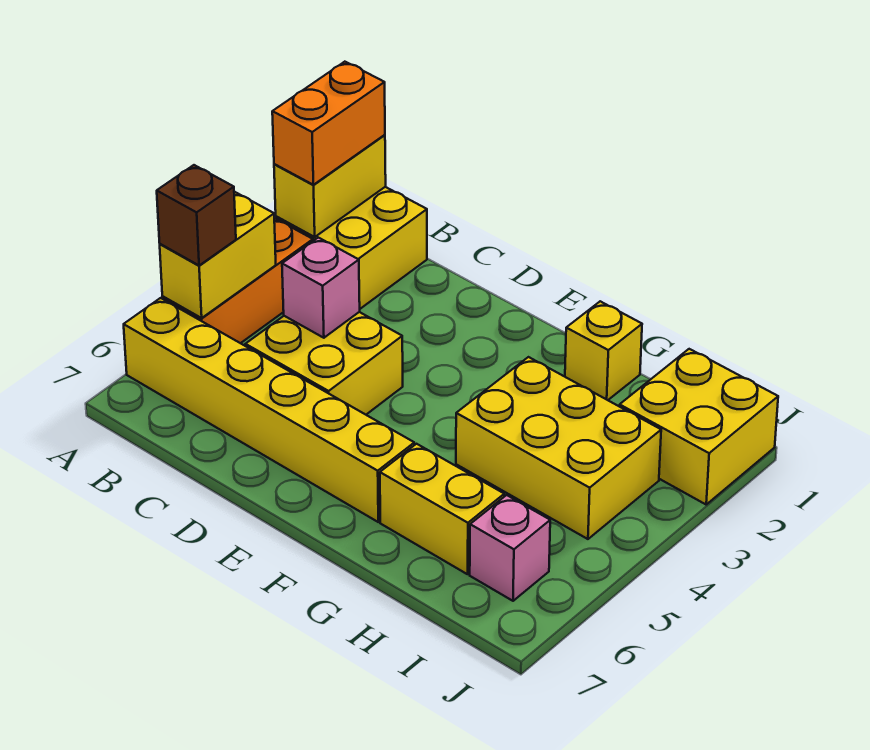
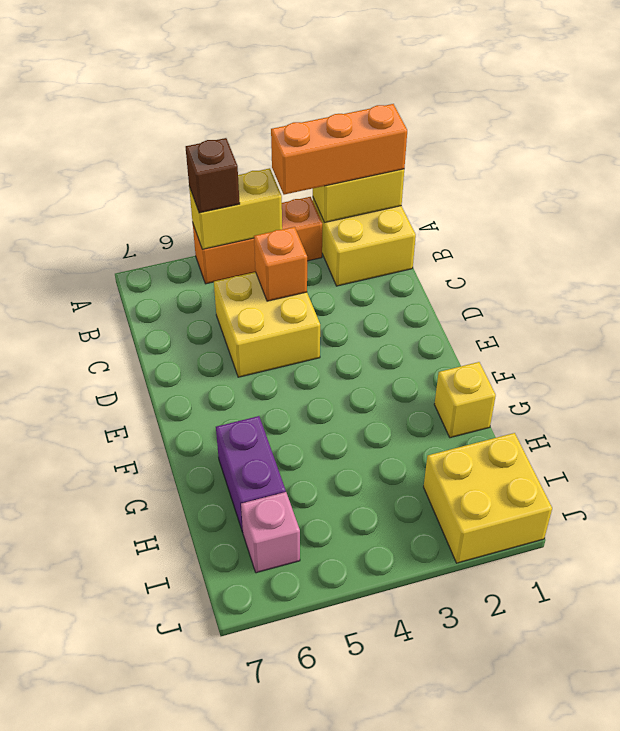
orange brick A1:A2 level 3 -> orange brick A1:A3 level 3
yellow brick A6:F6 level 1 -> none
pink brick C4 level 2 -> orange brick C4 level 2
yellow brick G3:I4 level 1 -> none
yellow brick G6:H6 level 1 -> purple brick G6:H6 level 1

